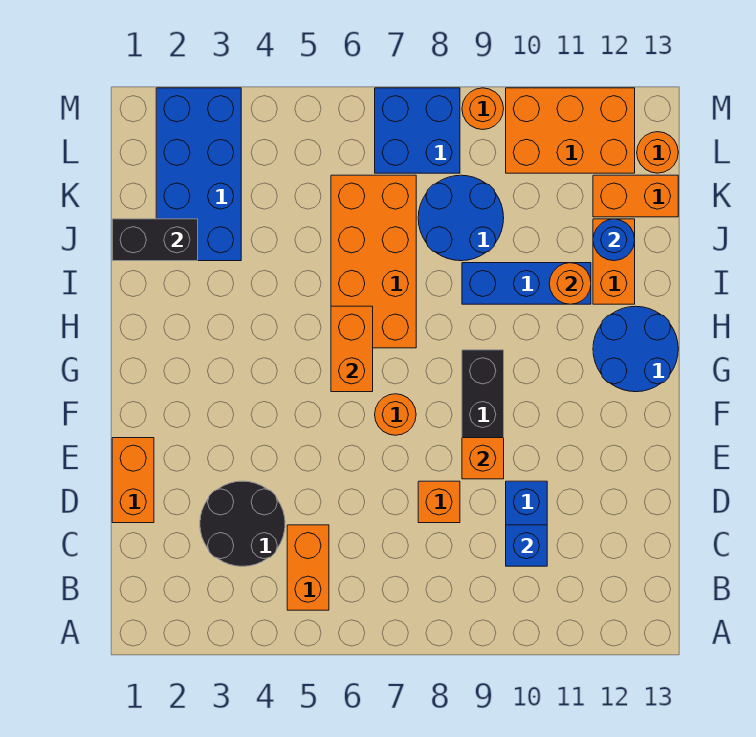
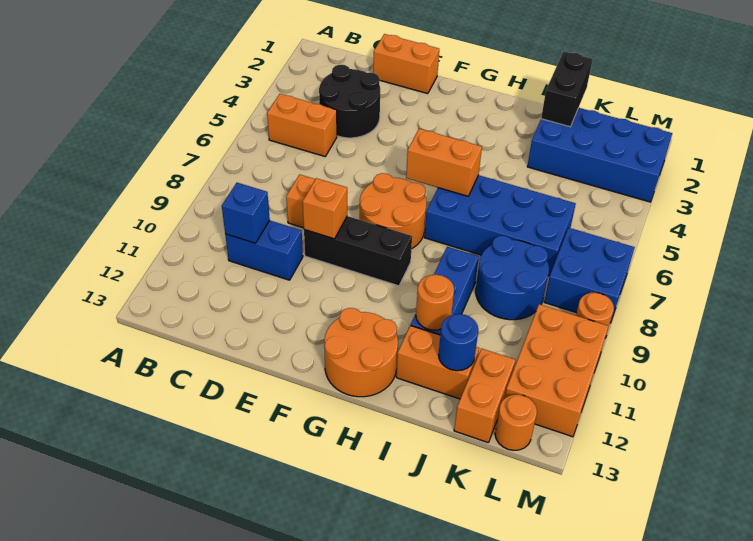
orange round brick F7 level 1 -> orange round brick F7:G8 level 1
blue round brick G12:H13 level 1 -> orange round brick G12:H13 level 1
orange brick H6:K7 level 1 -> blue brick H6:K7 level 1

